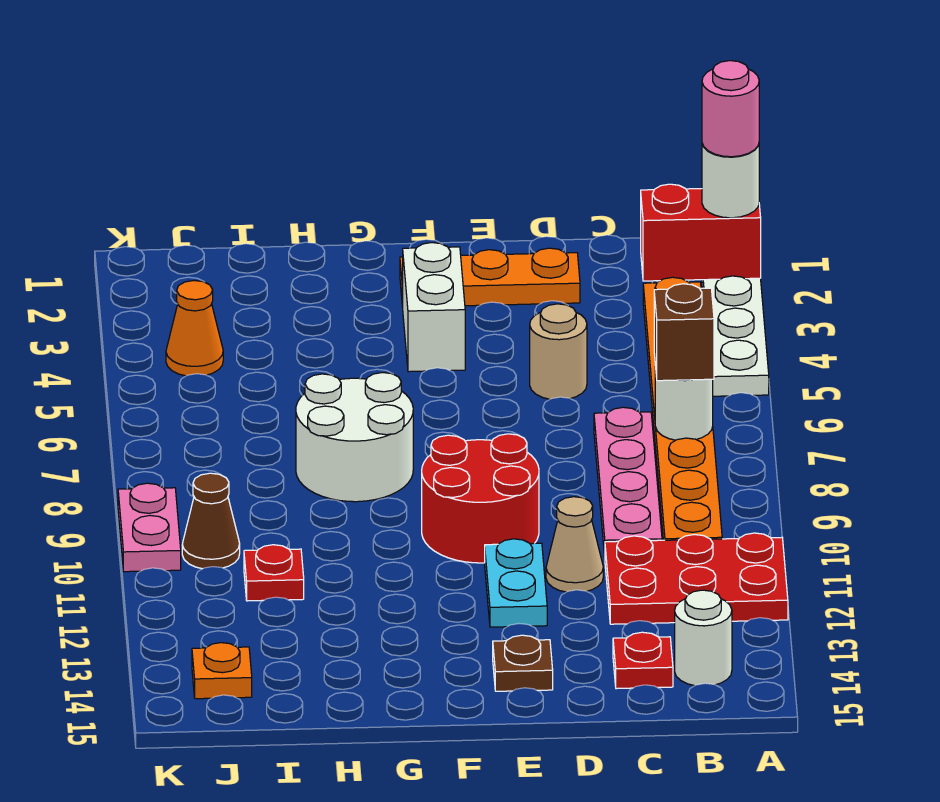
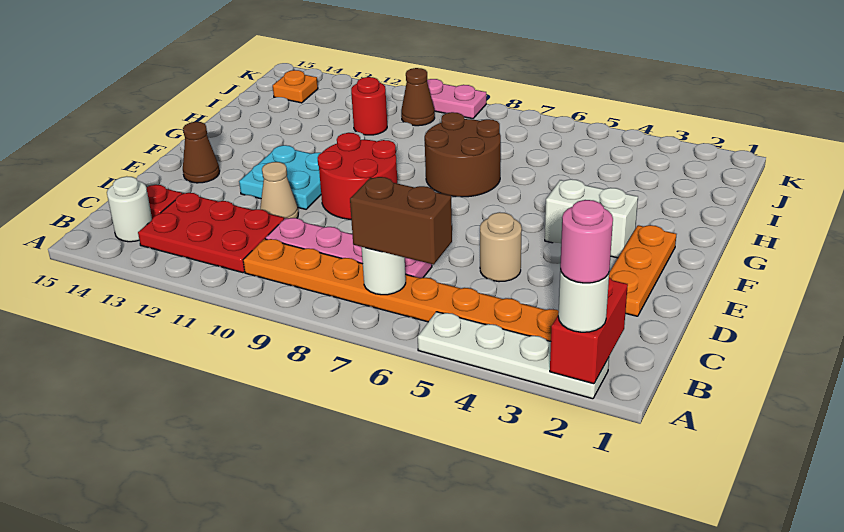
red plate A11:C12 level 1 -> red plate B11:C13 level 1
brown brick B7 level 3 -> brown brick B6:B7 level 3
cyan plate E11:E12 level 1 -> cyan plate E11:F12 level 1
brown plate E14 level 1 -> brown cone E14 level 1
white round brick G7:H8 level 1 -> brown round brick G7:H8 level 1
red plate I11 level 1 -> red round brick I11 level 1
orange cone J4 level 1 -> none

